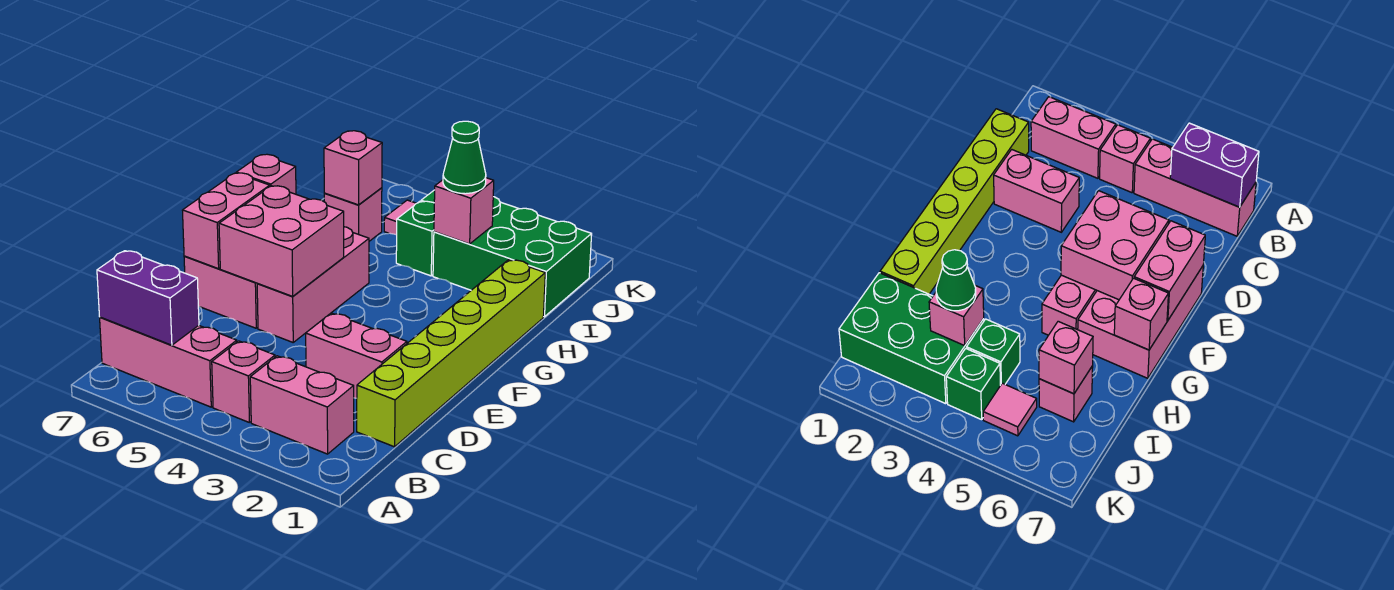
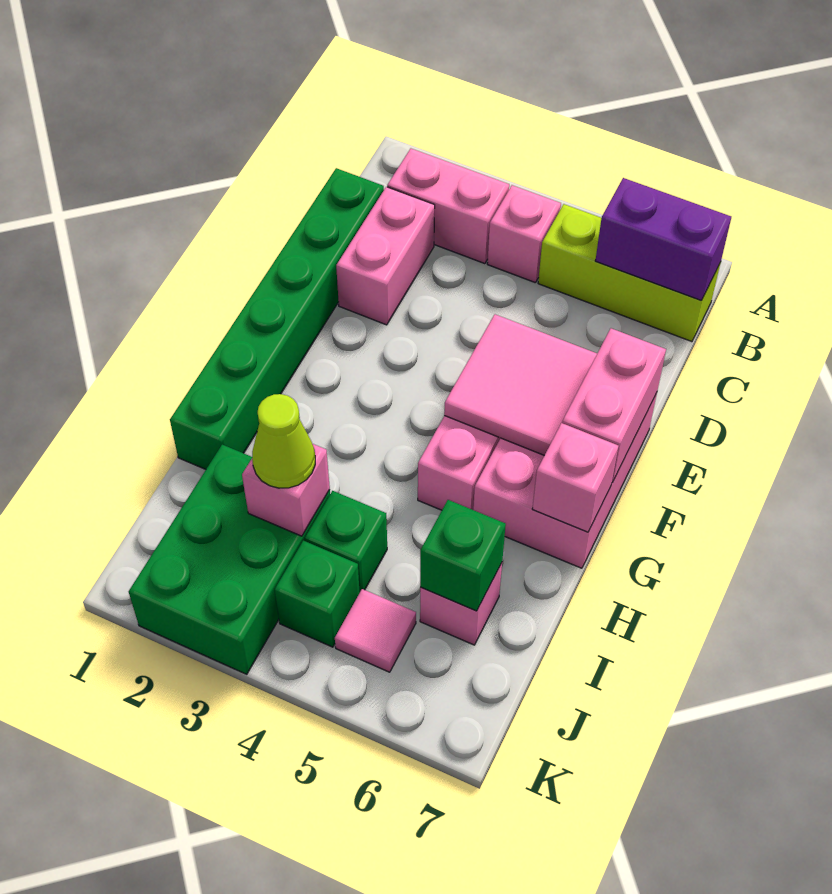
pink brick B5:B7 level 1 -> lime brick B5:B7 level 1
lime brick C1:H1 level 1 -> green brick C1:H1 level 1
pink brick D2:D3 level 1 -> pink brick C2:D2 level 1
pink brick E5:F6 level 2 -> pink tile E5:F6 level 2
green brick I1:J3 level 1 -> green brick I2:K3 level 1
green cone I3 level 3 -> lime cone I3 level 3
pink brick I6 level 2 -> green brick I6 level 2

